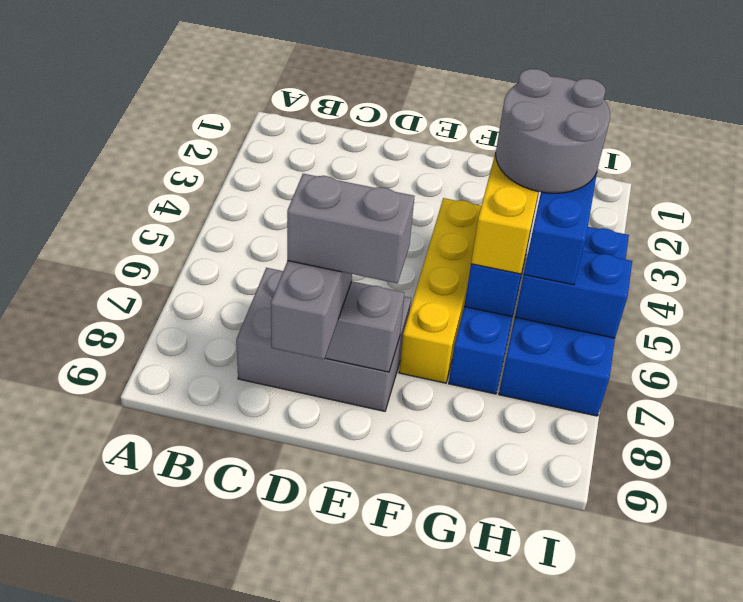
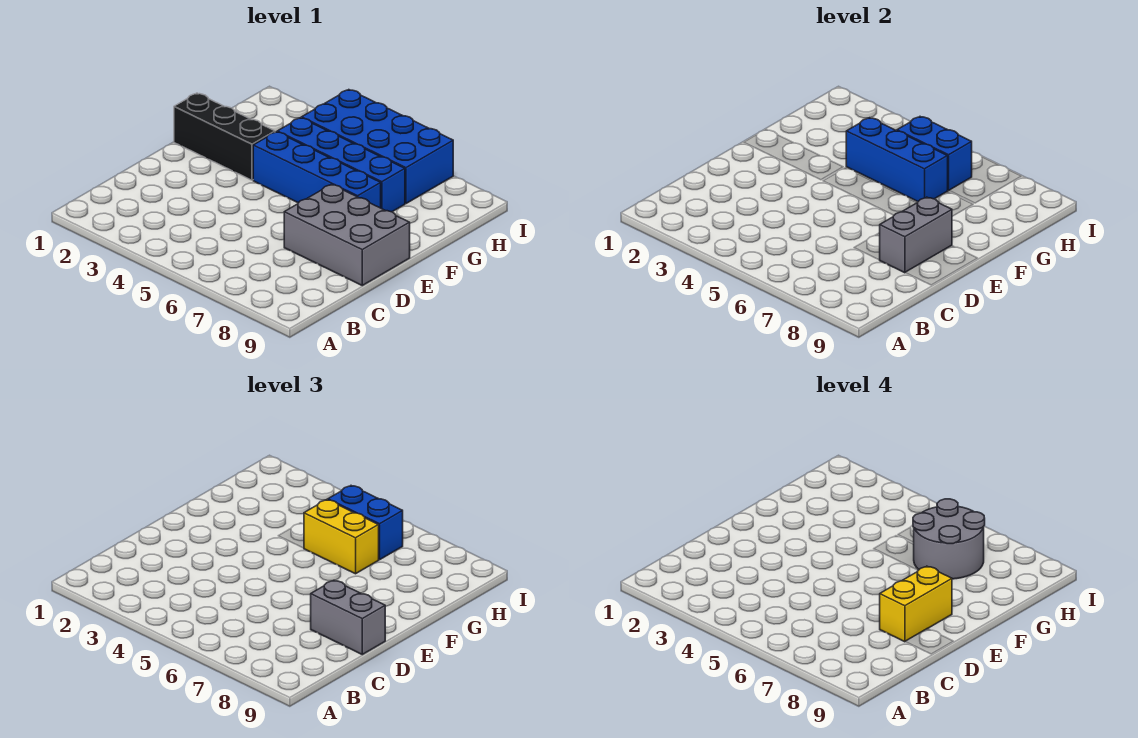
grey brick C7:E8 level 1 -> grey brick D7:E9 level 1
grey brick D8:E8 level 4 -> yellow brick D8:E8 level 4
none -> black brick F1:F3 level 1
yellow brick F4:F7 level 1 -> blue brick F4:F7 level 1
grey round brick G4:H5 level 4 -> grey round brick G6:H7 level 4
blue brick H6:I6 level 2 -> blue brick H5:H6 level 2

